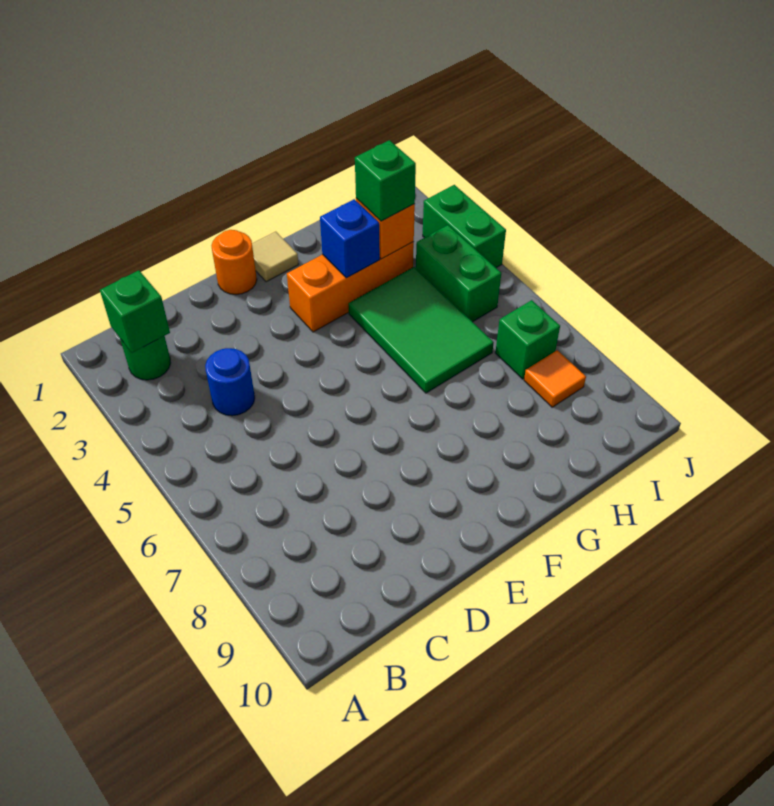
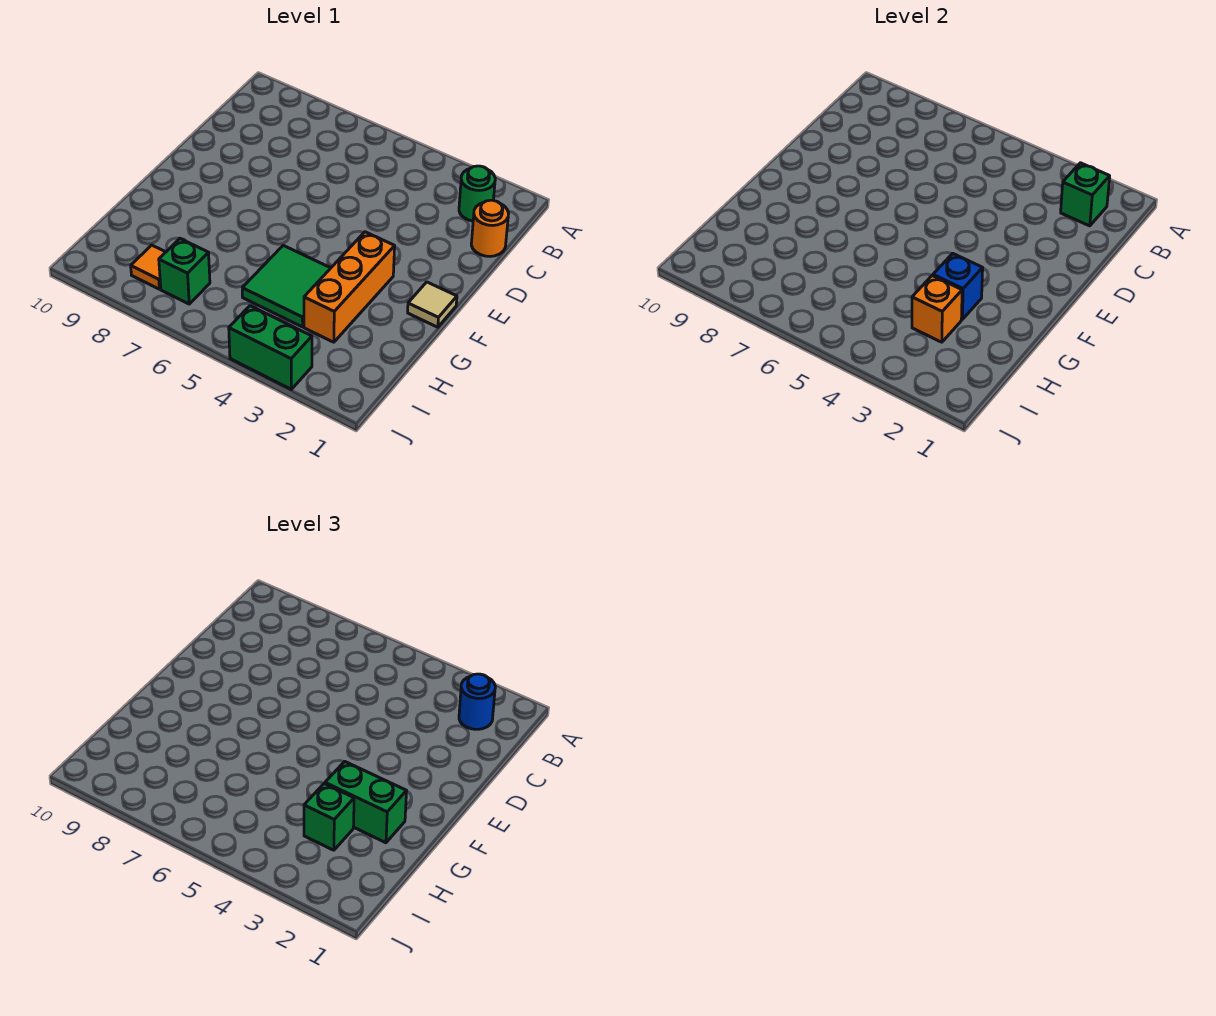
blue round brick C4 level 1 -> blue round brick B2 level 3
orange round brick E1 level 1 -> orange round brick C1 level 1
green tile G4:H6 level 1 -> green tile G4:H5 level 1
green brick I4:I5 level 1 -> green brick G2:G3 level 3

